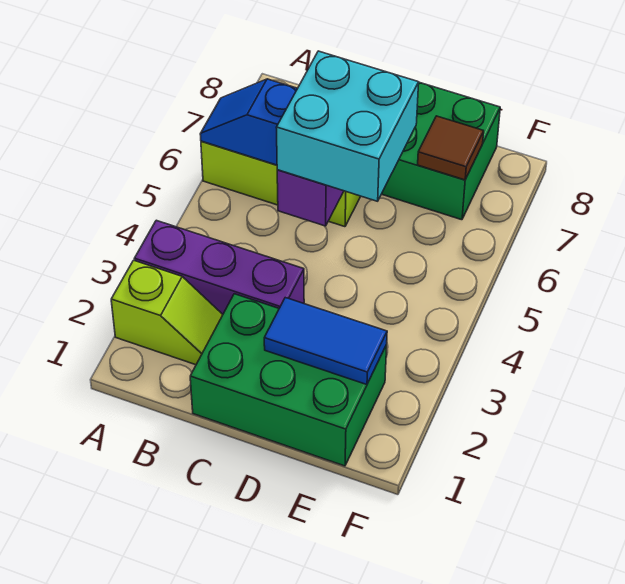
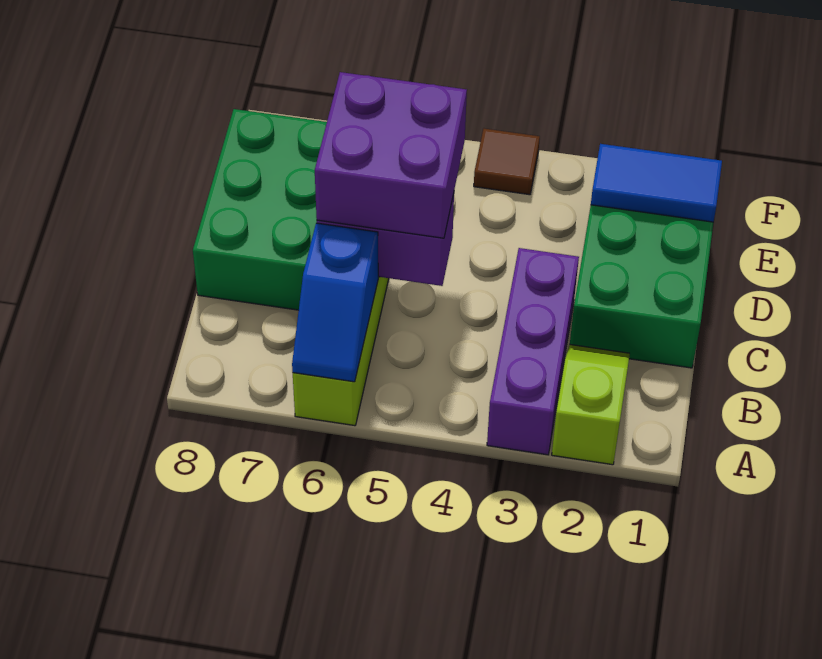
cyan brick C5:D6 level 3 -> purple brick C5:D6 level 3
blue tile D2:E2 level 2 -> blue tile E1:E2 level 2
brown tile E7 level 2 -> brown tile F4 level 1

